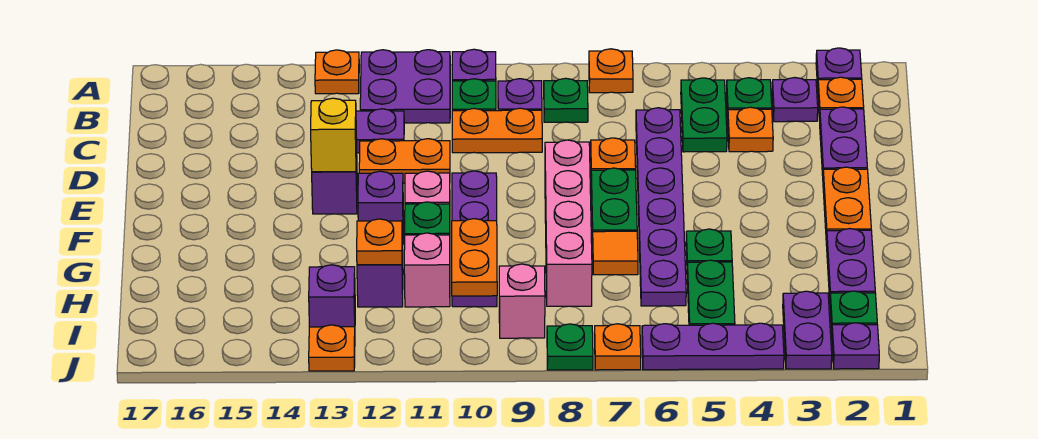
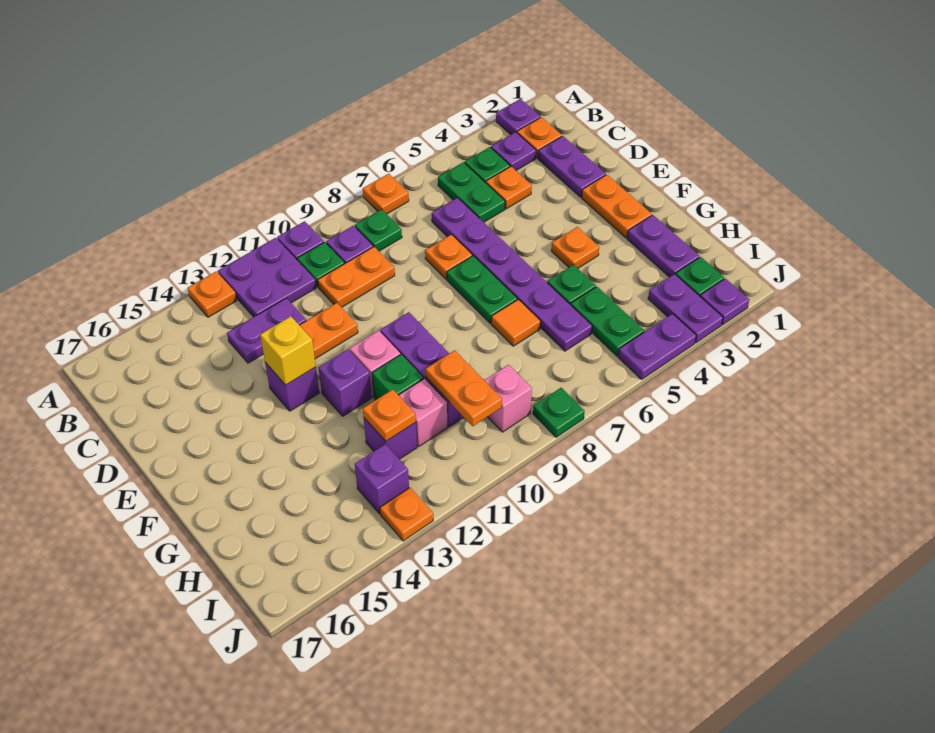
pink brick E8:H8 level 1 -> none
purple plate J4:J6 level 1 -> purple plate J4:J5 level 1
orange plate J7 level 1 -> orange plate F4 level 1

